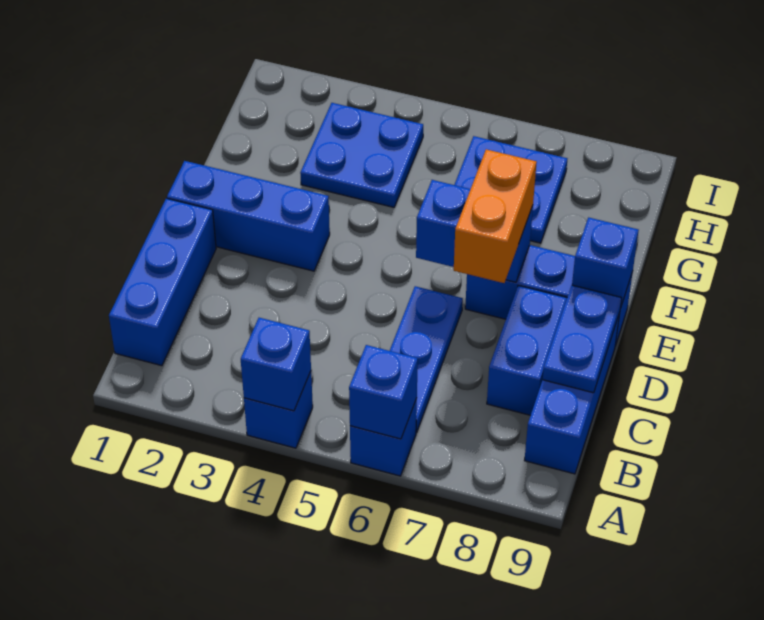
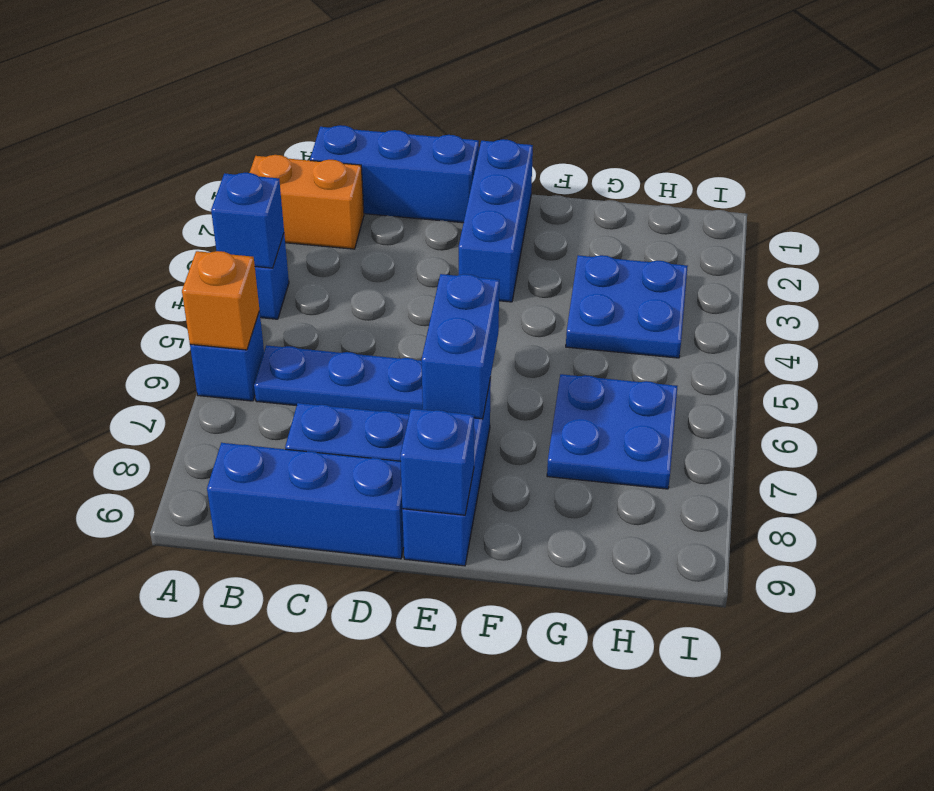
blue brick A6 level 2 -> orange brick A6 level 2
blue plate C9:D9 level 2 -> none
orange brick D7:E7 level 3 -> orange brick A2:B2 level 1

